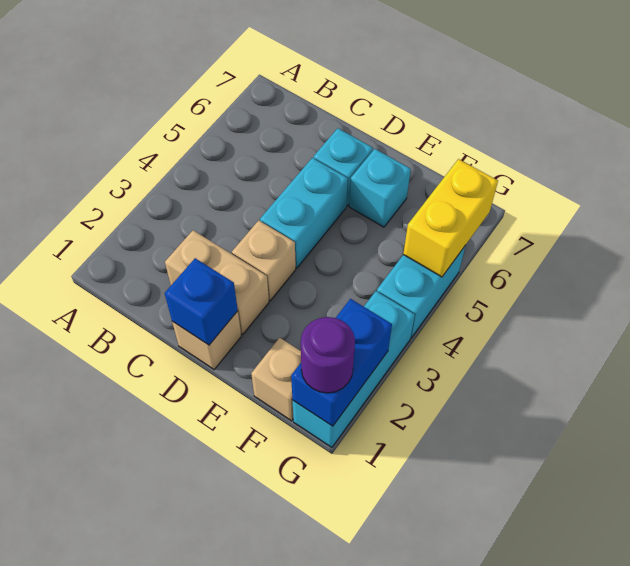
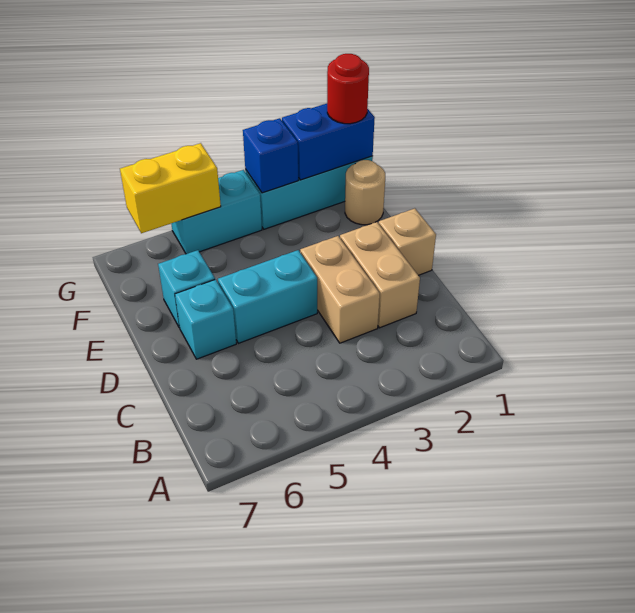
blue brick D1 level 2 -> blue brick G3 level 2
tan brick D3 level 1 -> tan brick C3:D3 level 1
tan brick F1 level 1 -> tan round brick F1 level 1
purple round brick G1 level 3 -> red round brick G1 level 3

